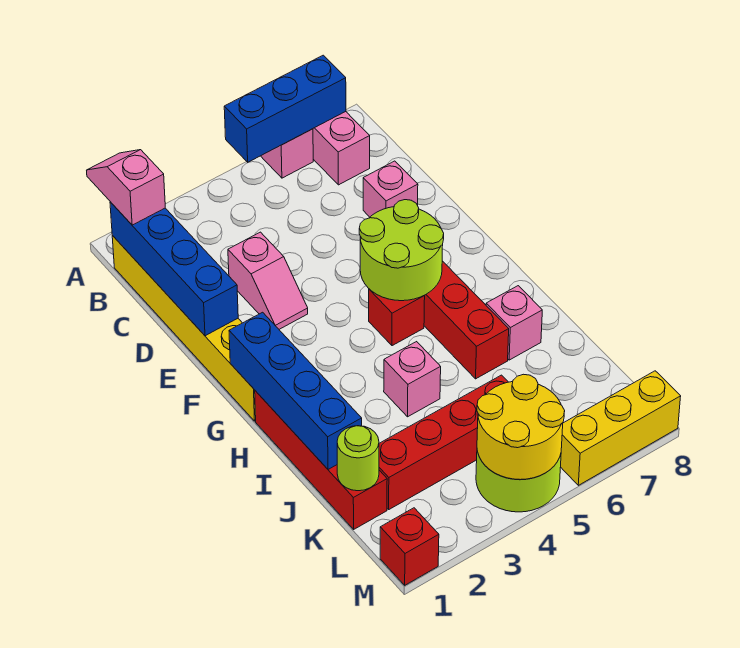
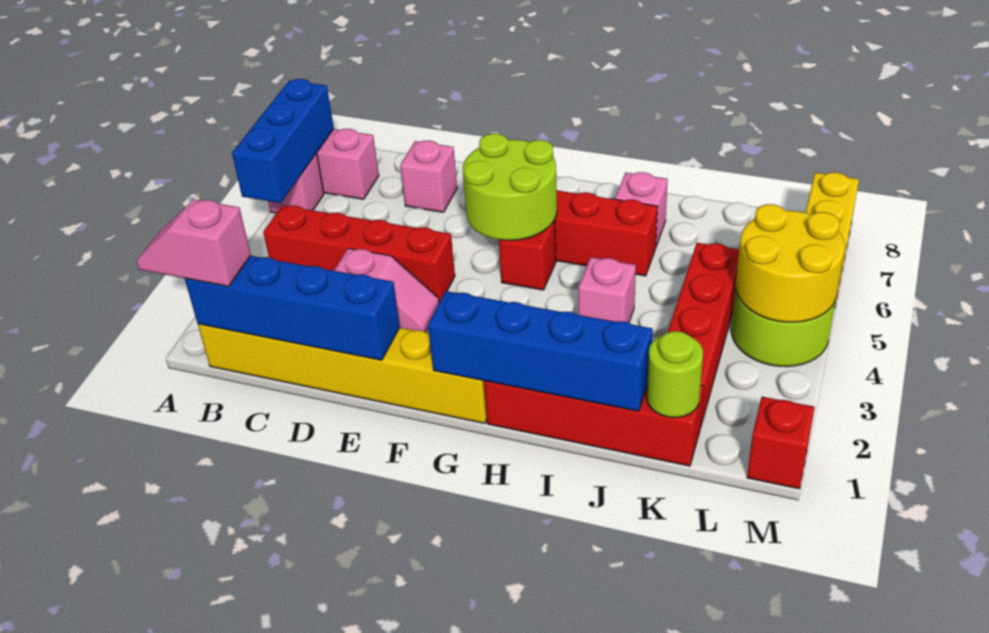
none -> red brick B4:E4 level 1

